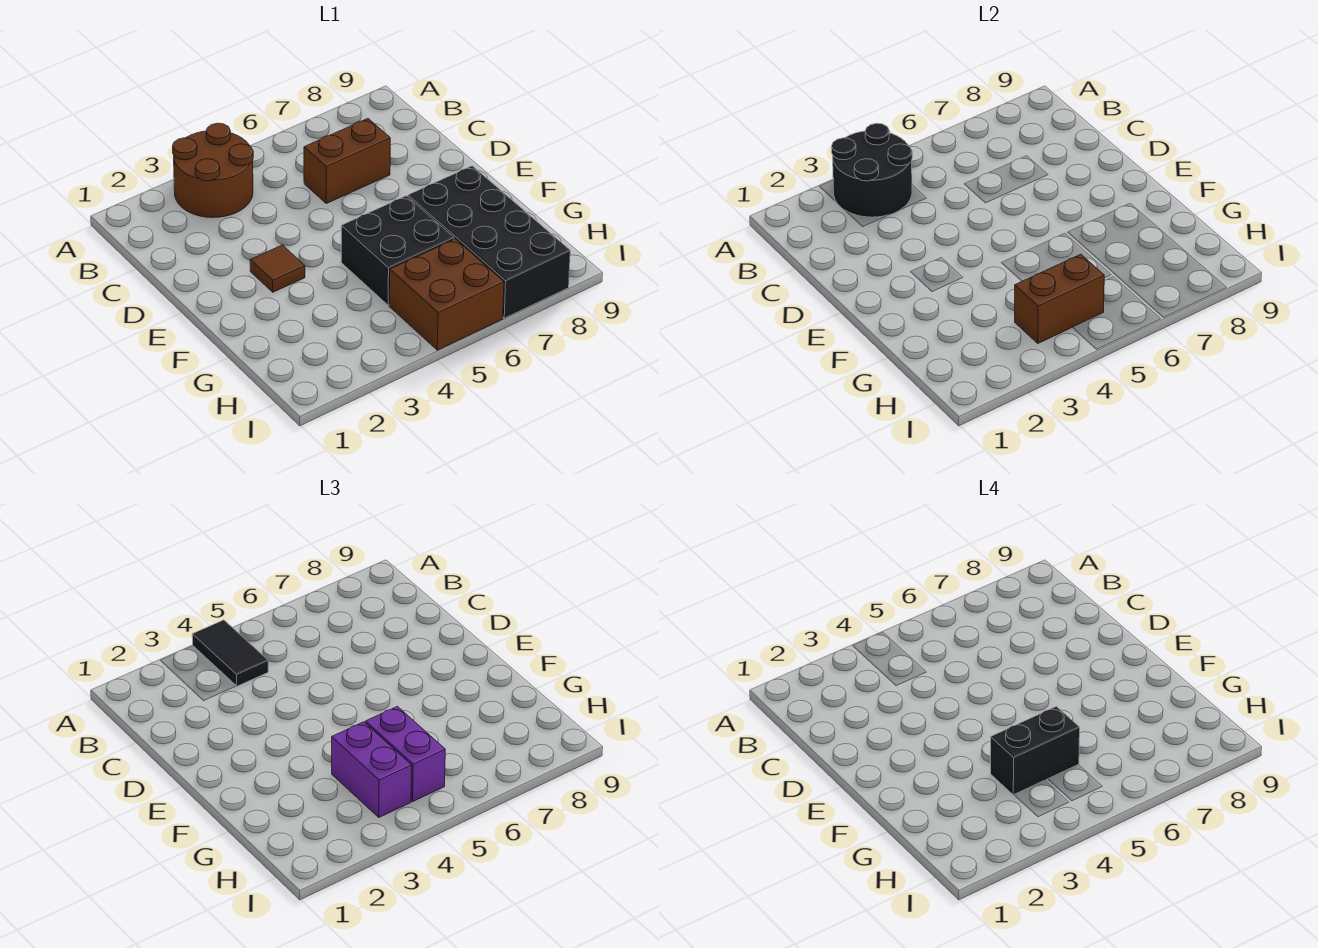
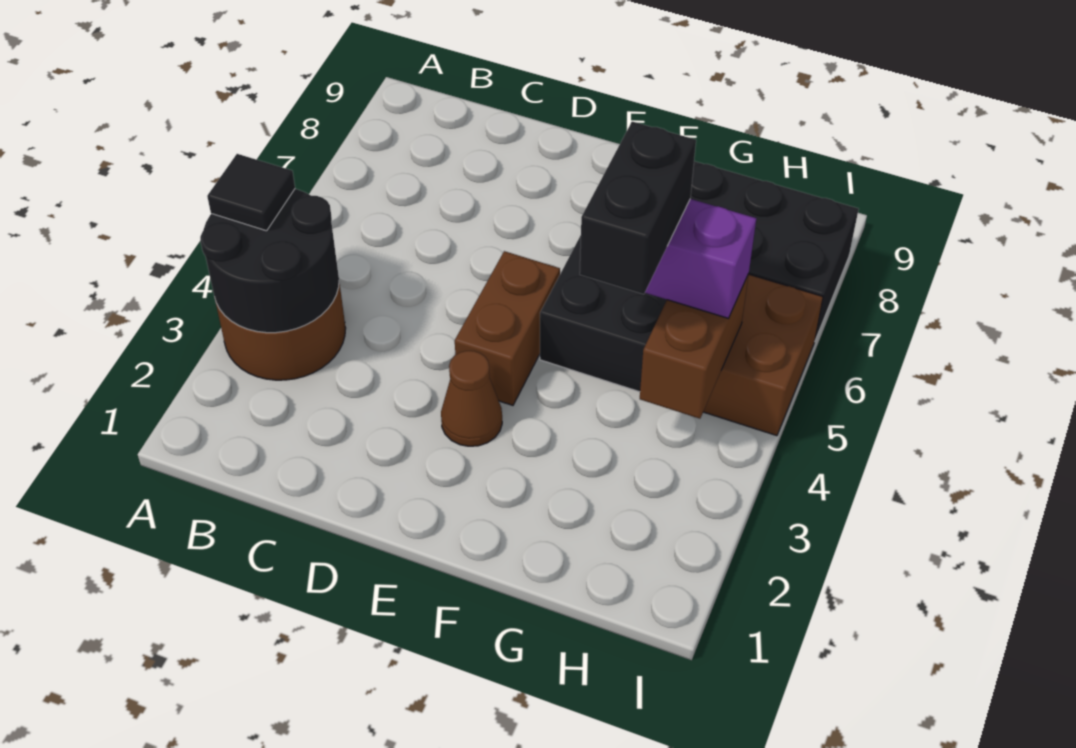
black tile A4:B4 level 3 -> black tile A4 level 3
brown brick C6:C7 level 1 -> brown brick E4:E5 level 1
brown tile E3 level 1 -> brown cone E3 level 1
purple brick G4:H4 level 3 -> none

